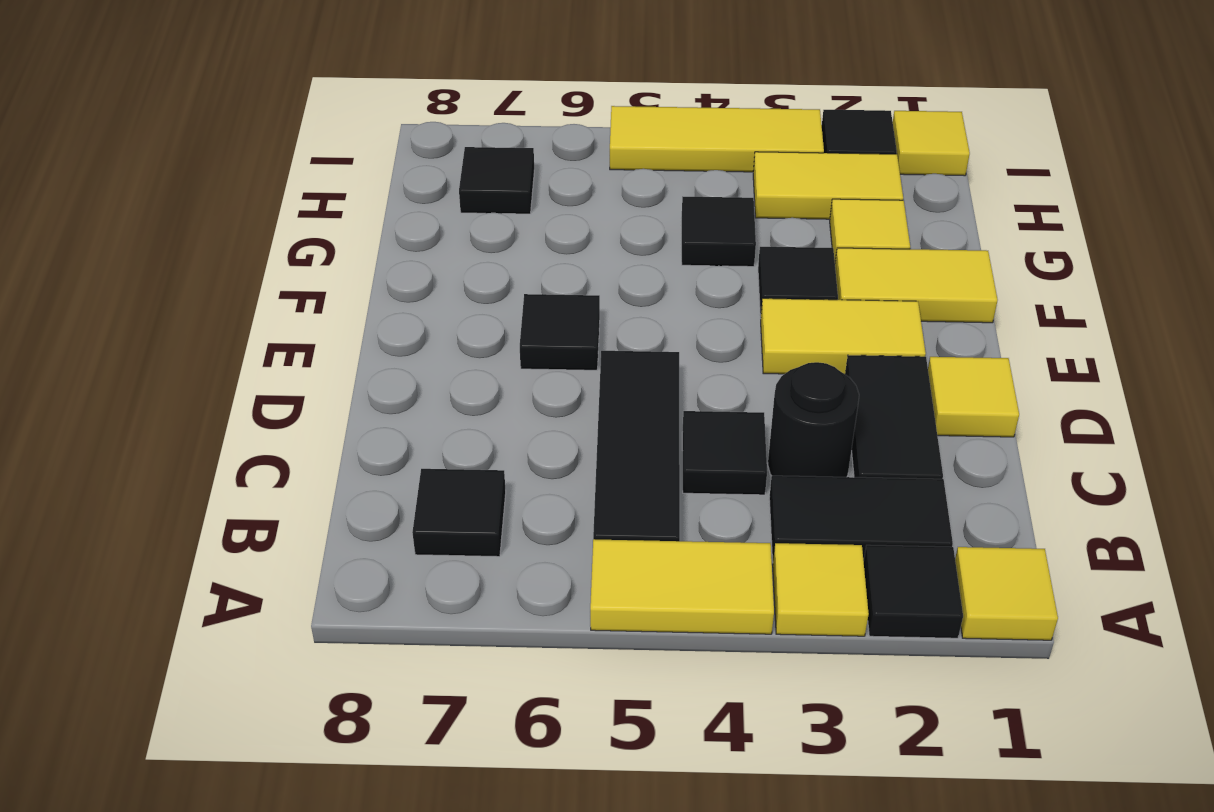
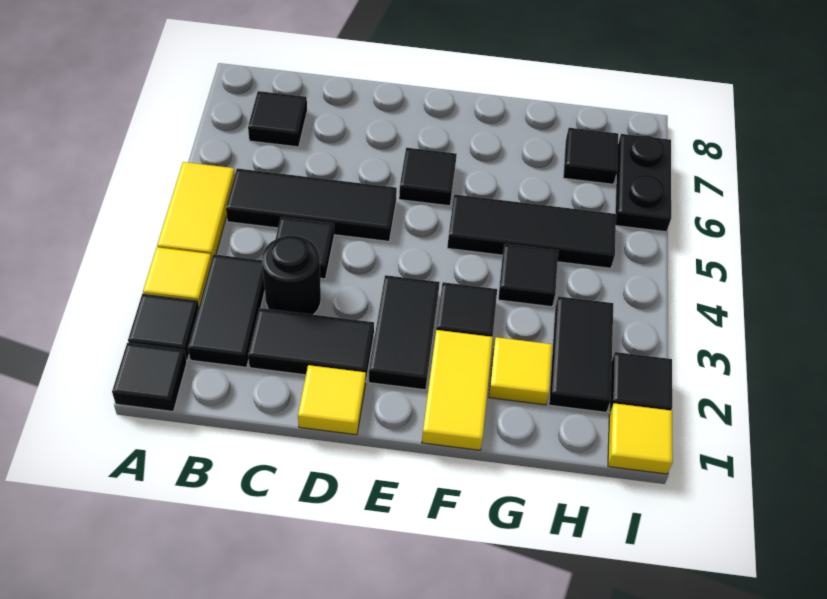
yellow tile A1 level 1 -> black tile A1 level 1
yellow tile E2:E3 level 1 -> black tile E2:E3 level 1
none -> black tile F5:H5 level 1
yellow tile H2:H3 level 1 -> black tile H2:H3 level 1
yellow tile I3:I5 level 1 -> none
none -> black plate I6:I7 level 1

